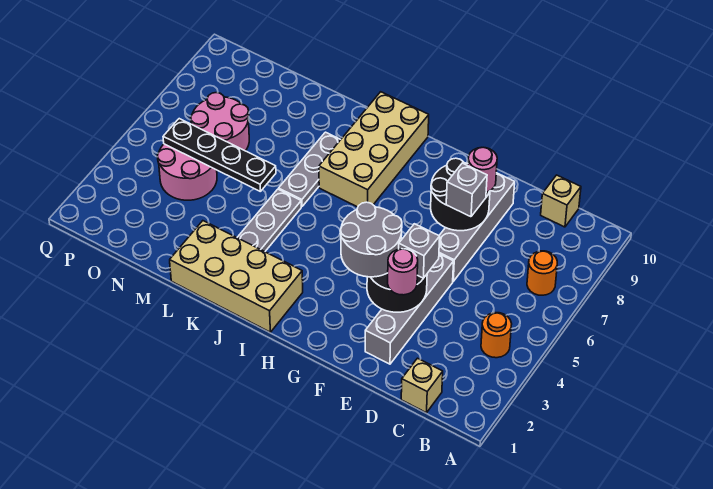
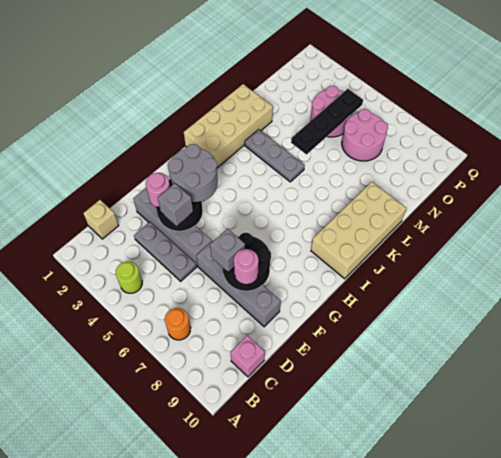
orange round brick B4 level 1 -> lime round brick B4 level 1
tan brick C10 level 1 -> pink brick C10 level 1
tan brick I7:J10 level 1 -> tan brick I9:L10 level 1
grey plate K6:K8 level 1 -> grey plate D3:D5 level 1

